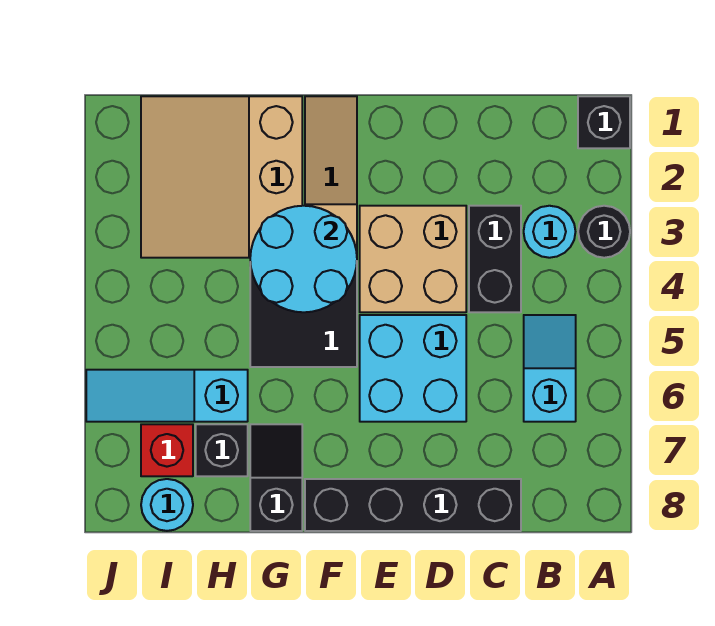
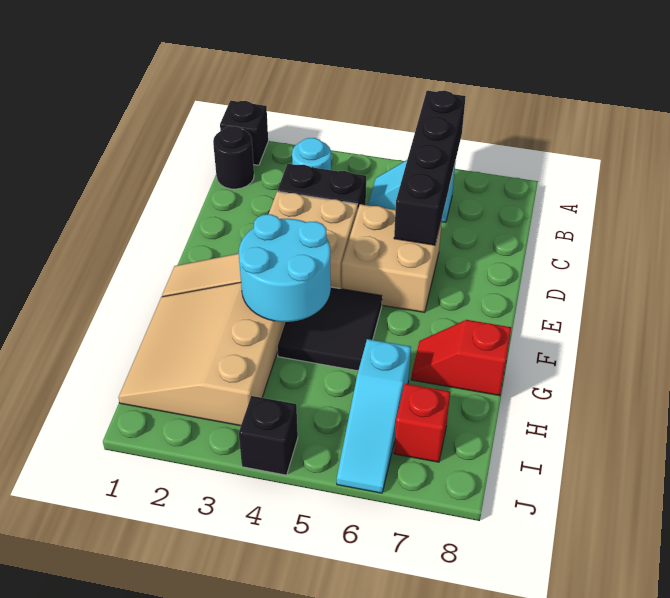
black round brick A3 level 1 -> black round brick B1 level 1
black brick C8:F8 level 1 -> black brick A6:D6 level 2
cyan brick D5:E6 level 1 -> tan brick D5:E6 level 1
tan slope G1:I3 level 1 top G -> tan slope G1:I3 level 1 top 3
black slope G7:G8 level 1 top 8 -> red slope G7:G8 level 1 top 8
black brick H7 level 1 -> black brick J4 level 1
cyan round brick I8 level 1 -> none

